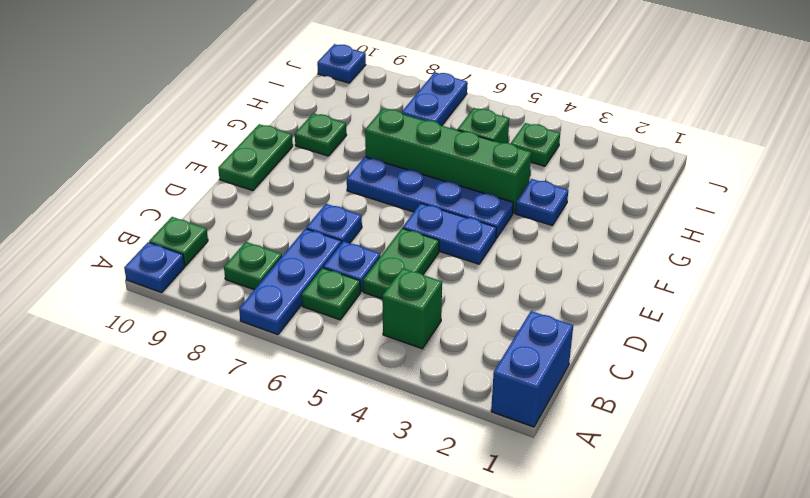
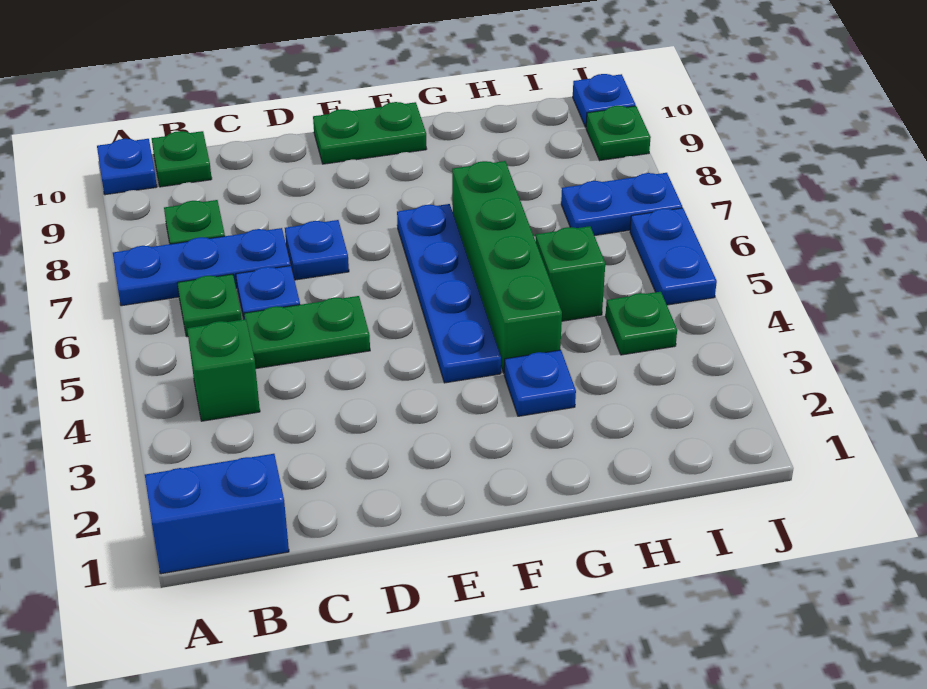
blue plate E4:E5 level 1 -> blue plate J5:J6 level 1
green plate G9 level 1 -> green plate J9 level 1

